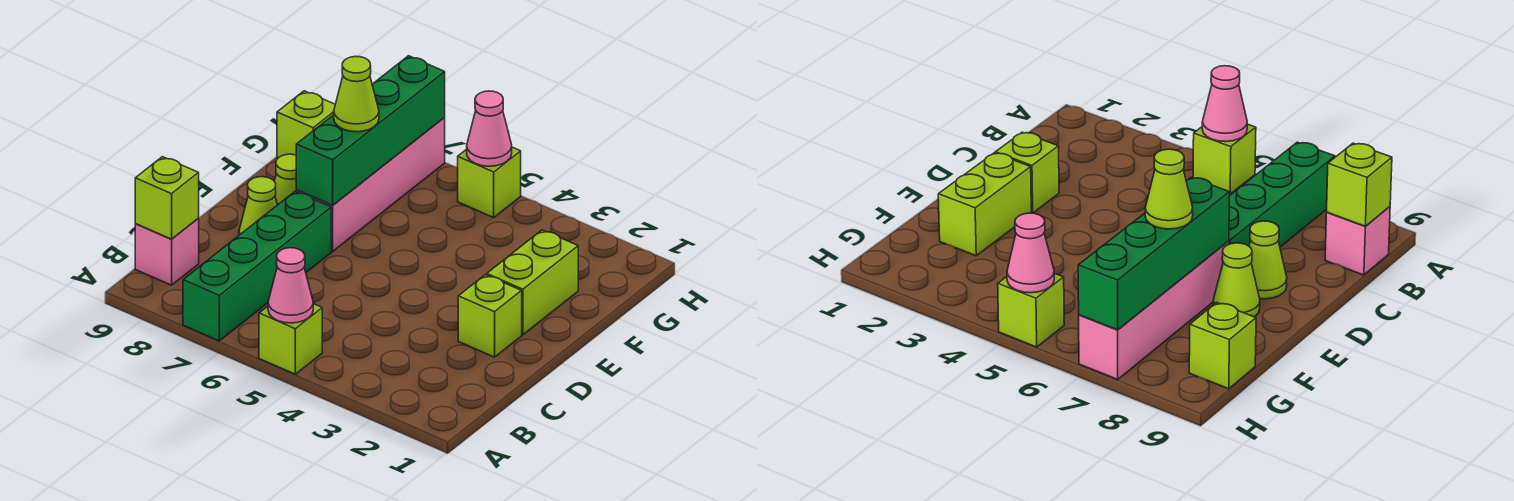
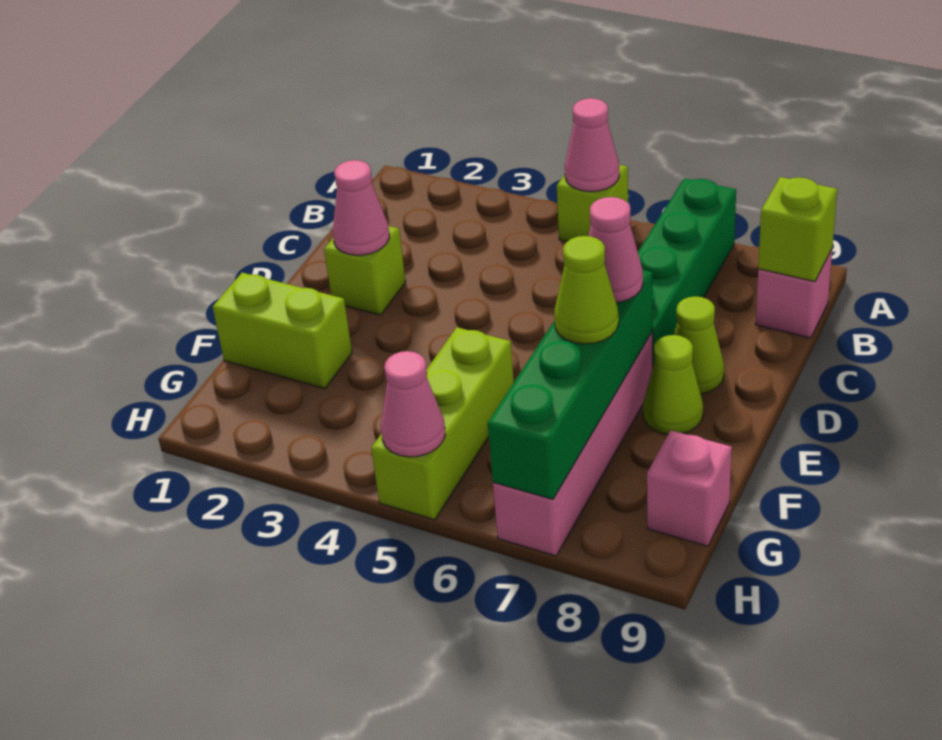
none -> pink cone D2 level 2
lime brick E2:F2 level 1 -> lime brick F1:F2 level 1
none -> pink cone E7 level 3
lime brick G9 level 1 -> pink brick G9 level 1
lime brick H5 level 1 -> lime brick F5:H5 level 1

